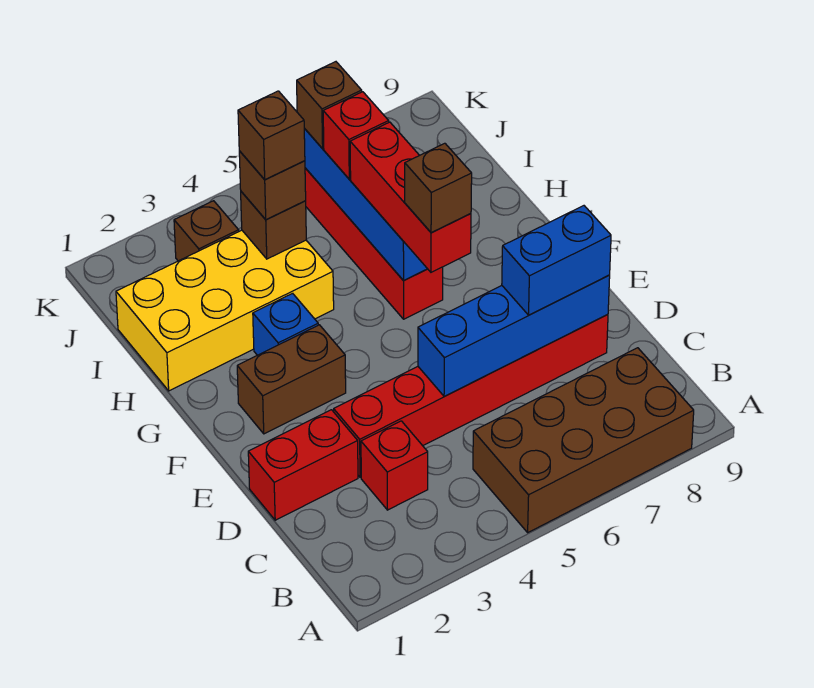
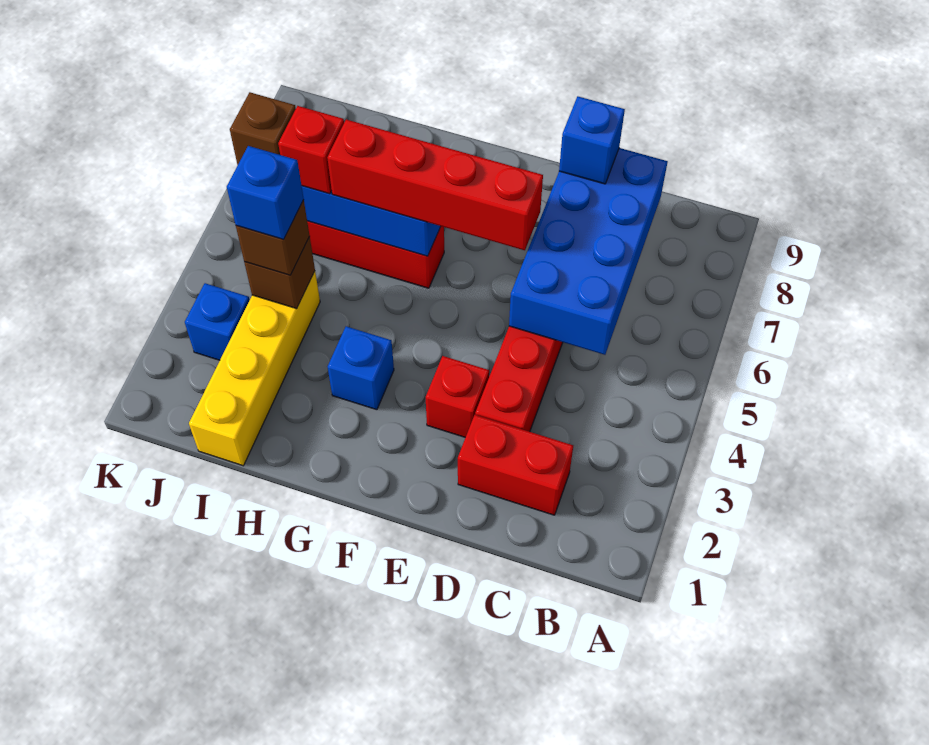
brown brick A5:B8 level 1 -> none
red brick C3 level 1 -> red brick E3 level 1
red brick D1:D2 level 1 -> red brick C2:D2 level 1
blue brick D5:D8 level 2 -> blue brick C5:D8 level 2
blue brick D7:D8 level 3 -> blue brick D8 level 3
brown brick F2:F3 level 1 -> none
red brick F6:H6 level 3 -> red brick E6:H6 level 3
brown brick F6 level 4 -> none
yellow brick H1:I4 level 1 -> yellow brick I1:I4 level 1
brown brick I4 level 4 -> blue brick I4 level 4
brown brick J3 level 1 -> blue brick J3 level 1

